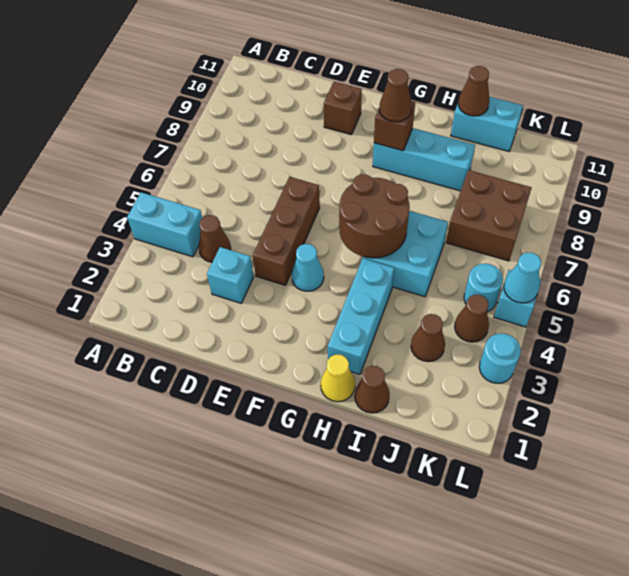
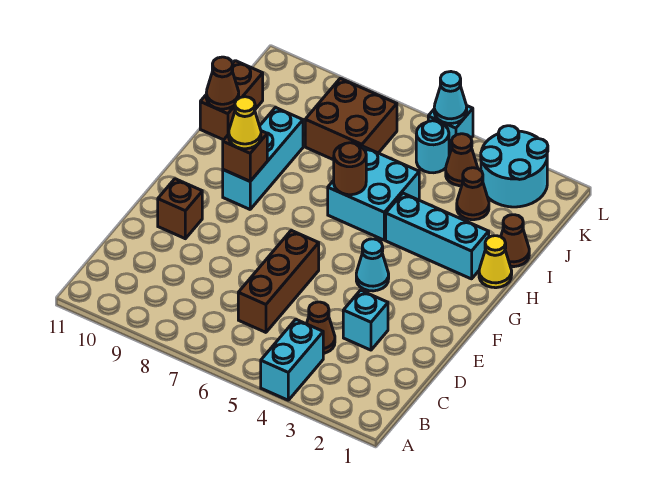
brown brick E4:E6 level 1 -> brown brick C6:E6 level 1
brown round brick G5:H6 level 2 -> brown round brick H6 level 2
brown cone G9 level 3 -> yellow cone G9 level 3
cyan brick I11:J11 level 1 -> brown brick I11:J11 level 1
cyan round brick L3 level 1 -> cyan round brick K2:L3 level 1

